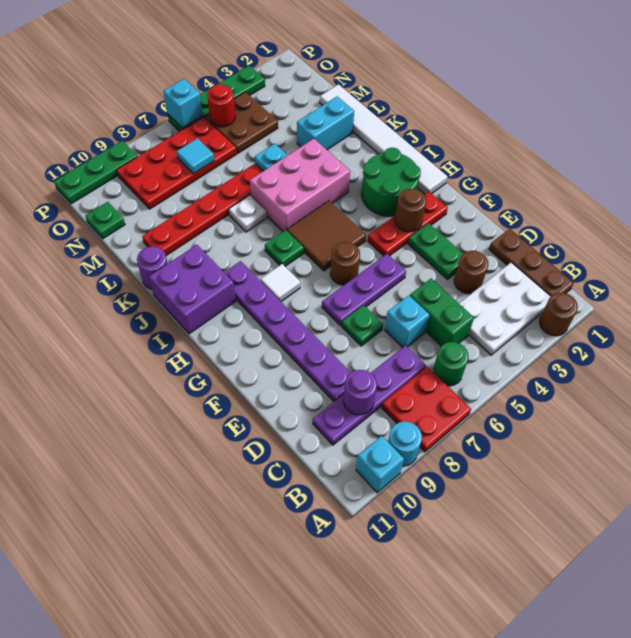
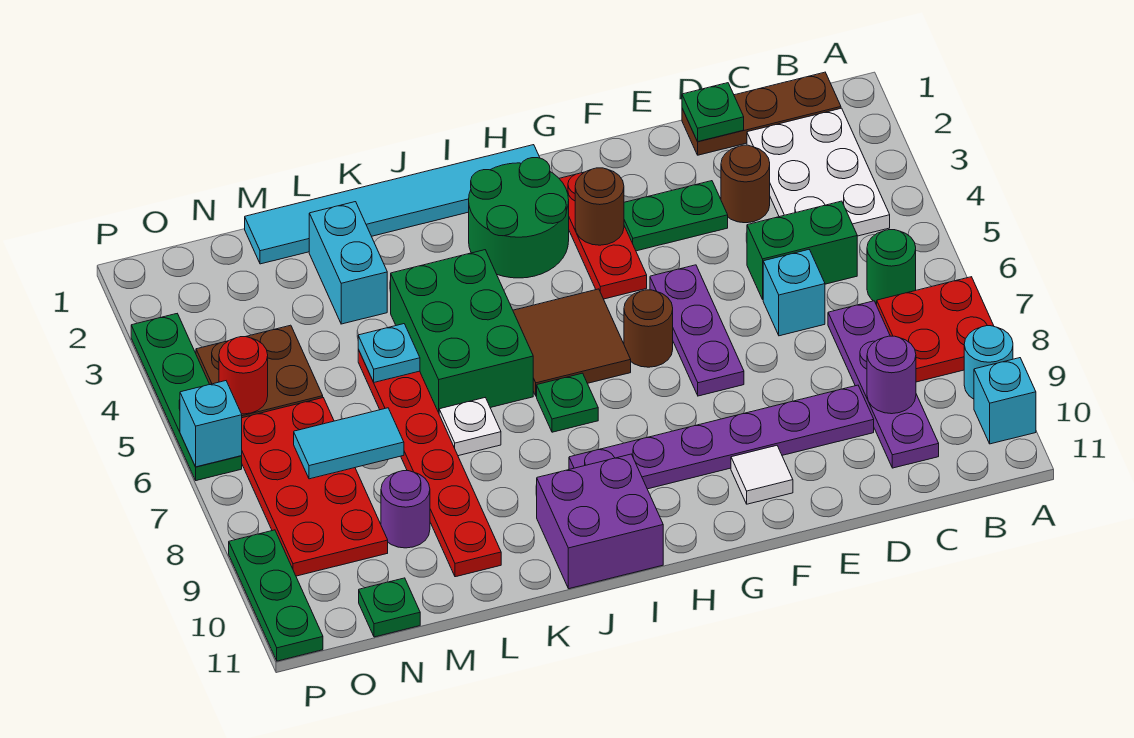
brown round brick A2 level 1 -> none
green plate E7 level 1 -> green plate D1 level 2
white tile H1:M1 level 1 -> cyan tile H1:M1 level 1
white tile H8 level 1 -> white tile F10 level 1
pink brick J4:K6 level 1 -> green brick J4:K6 level 1
purple round brick K11 level 1 -> purple round brick M9 level 1
cyan tile N7 level 2 -> cyan tile M7:N7 level 2

